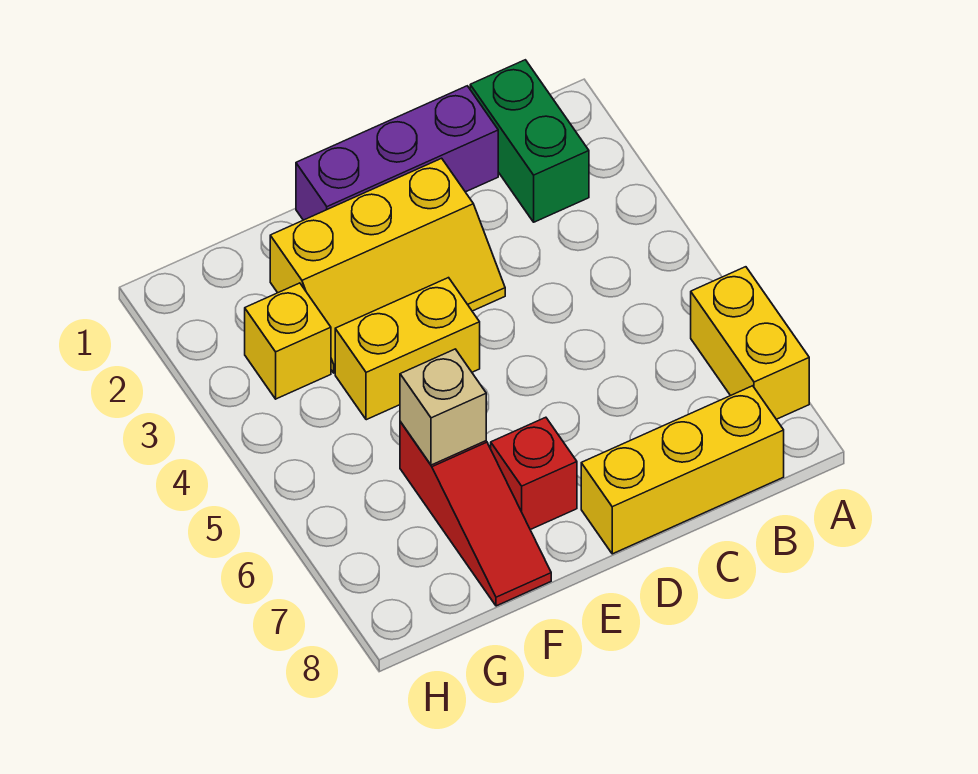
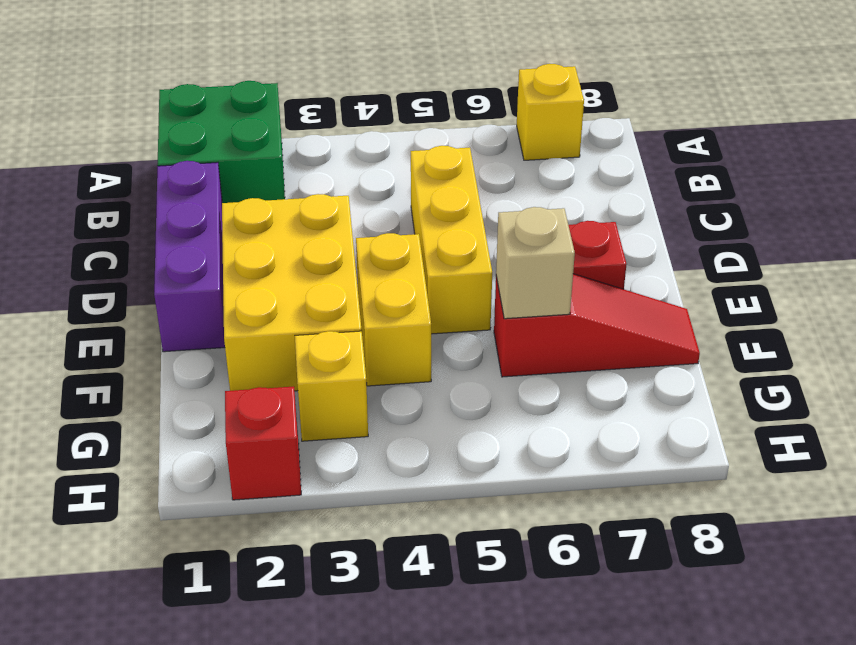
yellow brick A6:A7 level 1 -> yellow brick A7 level 1
green brick B1:B2 level 1 -> green brick A1:B2 level 1
yellow brick B8:D8 level 1 -> yellow brick C5:E5 level 1
yellow slope D2:F3 level 1 top 2 -> yellow brick D2:F3 level 1
none -> red brick H2 level 1

